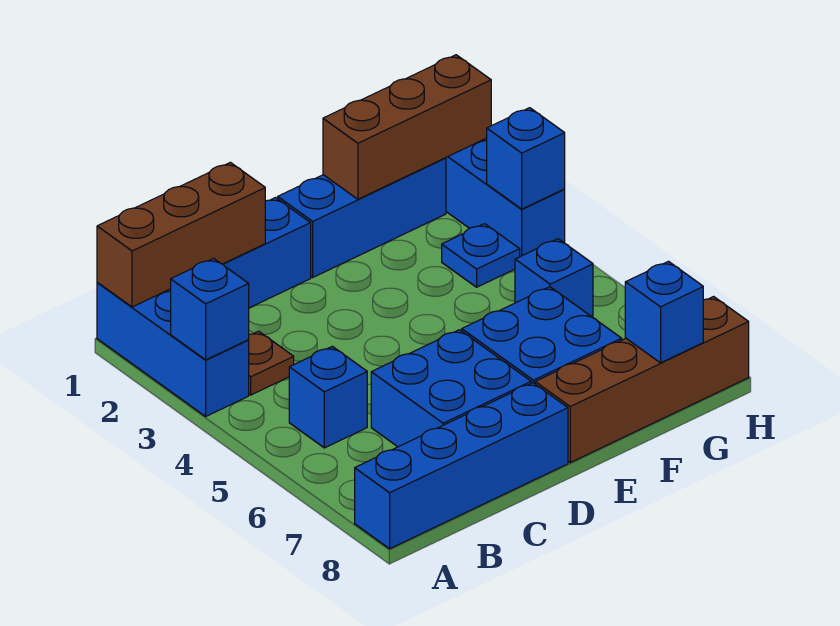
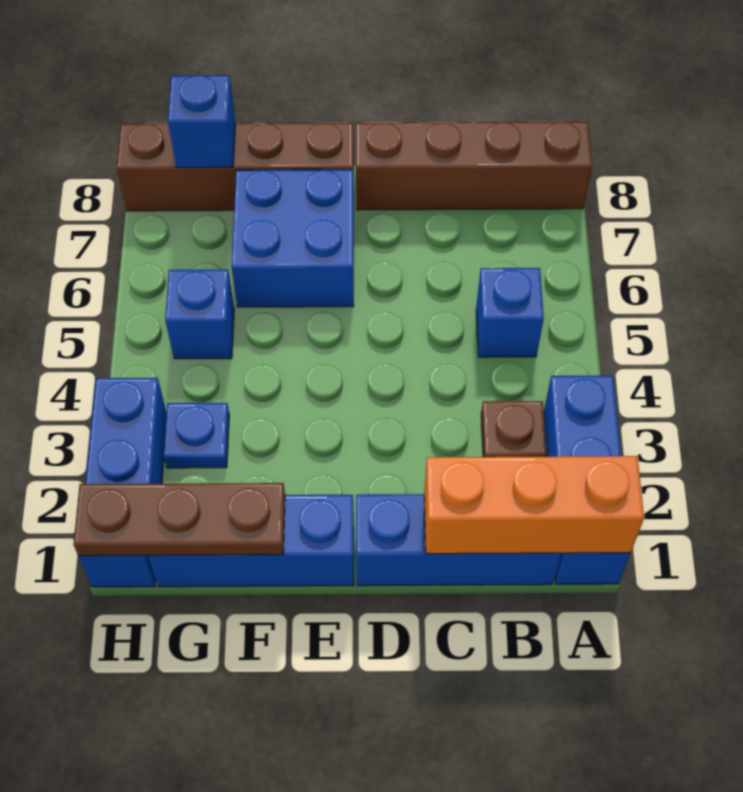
brown brick A1:C1 level 2 -> orange brick A1:C1 level 2
blue brick A3 level 2 -> none
blue brick A8:D8 level 1 -> brown brick A8:D8 level 1
blue brick C6:D7 level 1 -> none
brown brick F1:H1 level 2 -> brown plate F1:H1 level 2
blue brick H3 level 2 -> none

